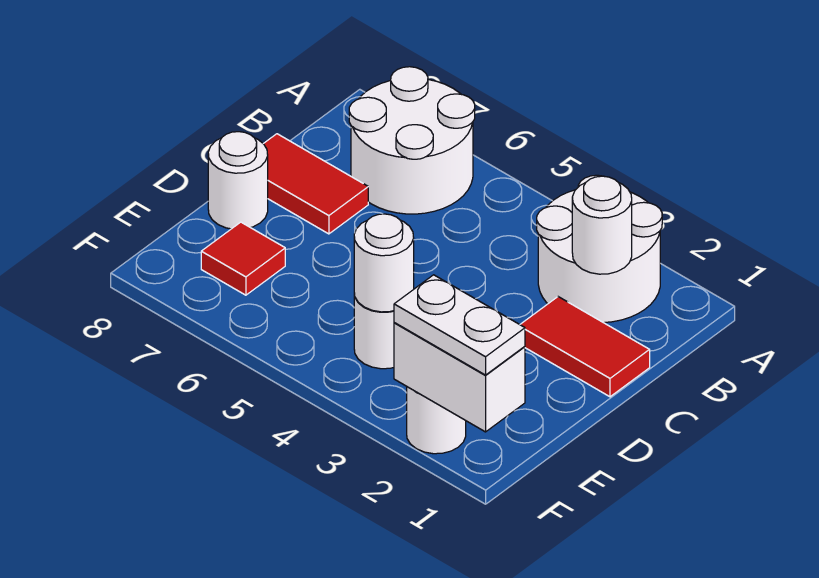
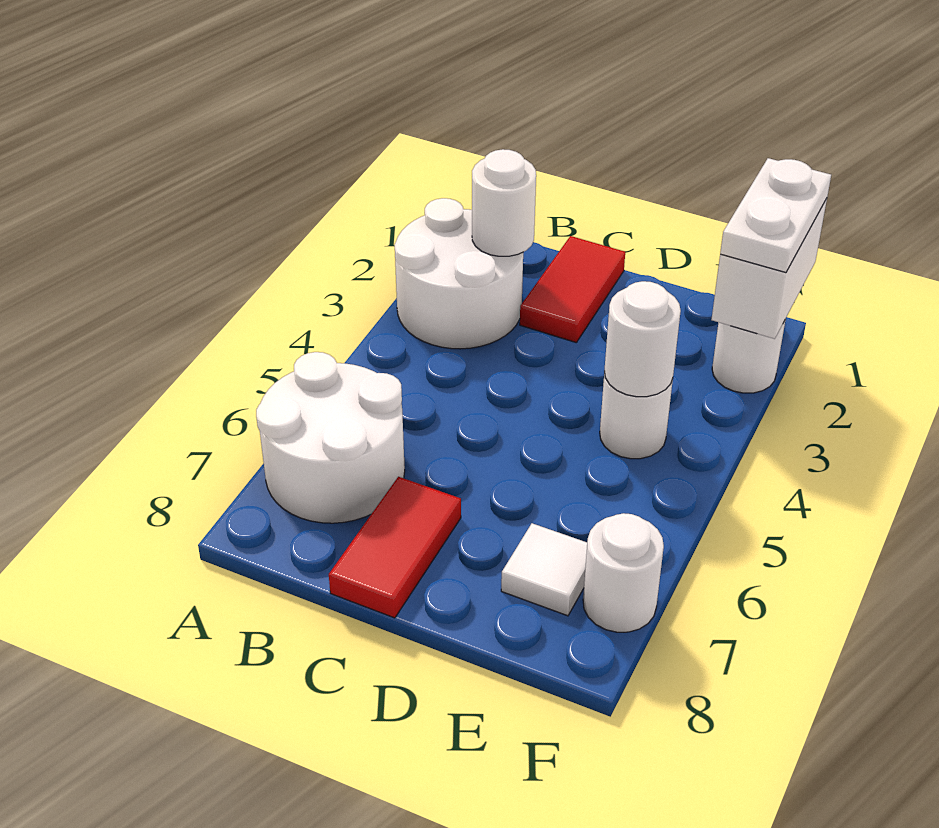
white round brick D8 level 1 -> white round brick F7 level 1
red tile E7 level 1 -> white tile E7 level 1

